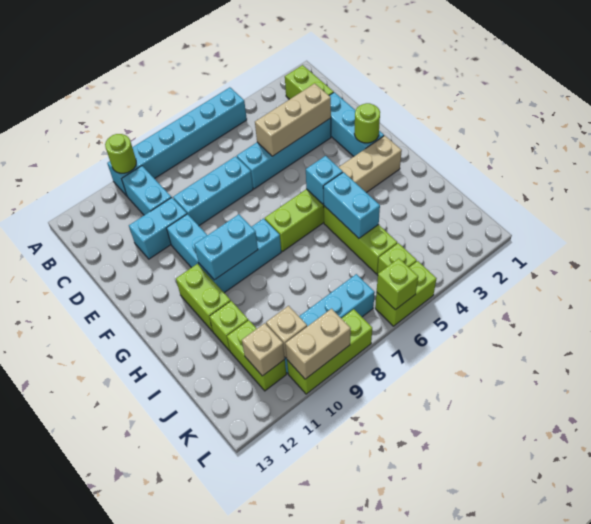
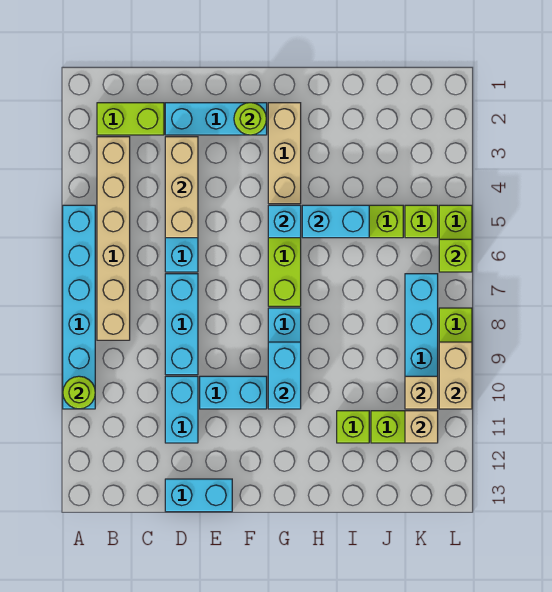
none -> tan brick B3:B8 level 1
cyan brick B10:C10 level 1 -> cyan brick D13:E13 level 1
lime brick G11:H11 level 1 -> none

